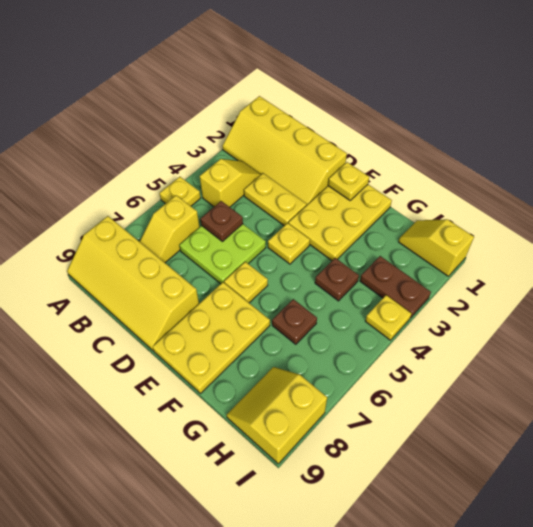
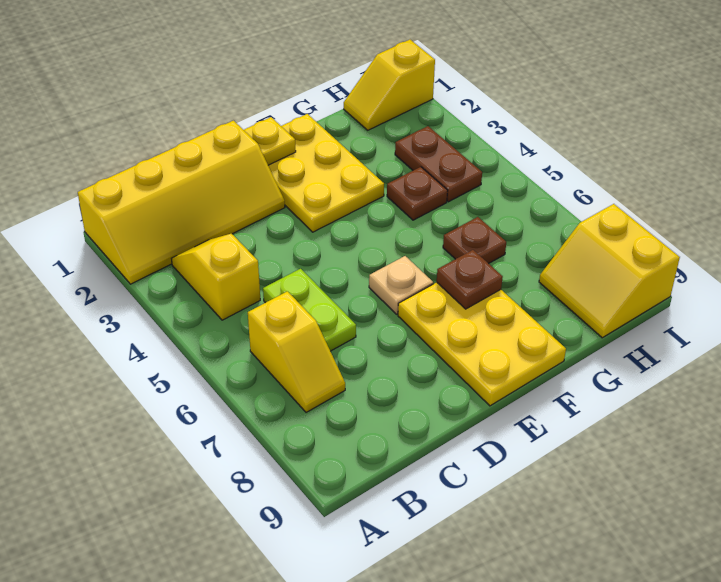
yellow plate A5 level 1 -> none
yellow slope A8:D9 level 1 top 8 -> none
yellow plate C3:D3 level 1 -> none
lime plate C5:D6 level 1 -> lime plate C5:C6 level 1
brown plate C5 level 2 -> brown plate F7 level 2
yellow plate E4 level 1 -> none
yellow plate E6 level 1 -> tan plate E6 level 1
brown plate H3:I3 level 1 -> brown plate H3:H4 level 1
yellow plate I4 level 1 -> none

